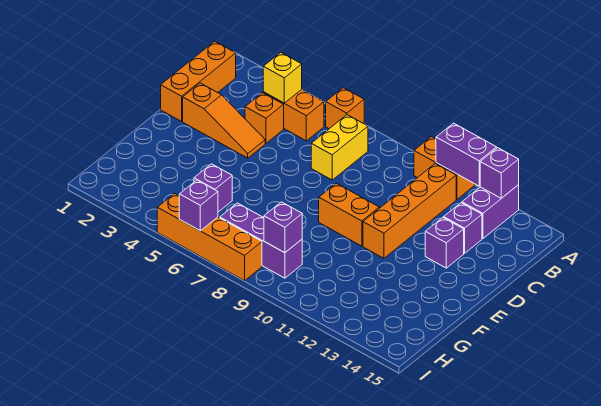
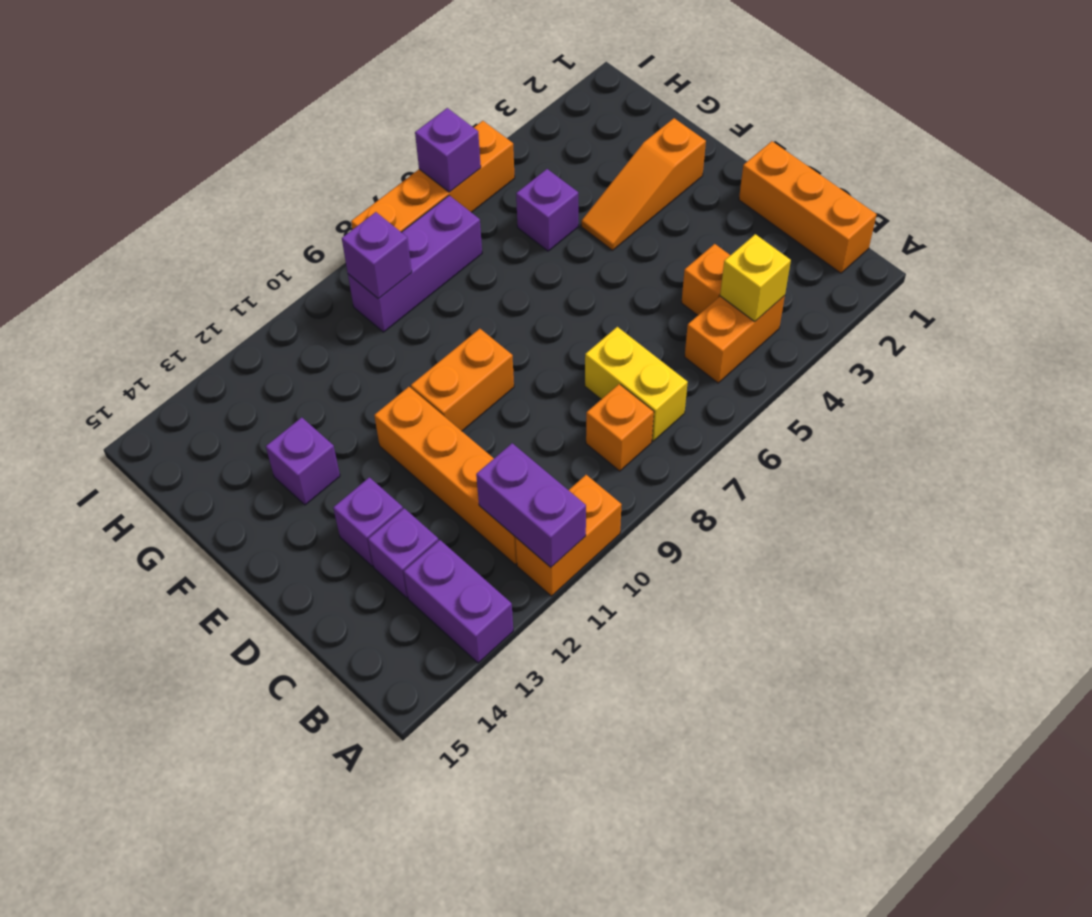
orange brick A6 level 1 -> orange brick B8 level 1
purple brick A11:A12 level 2 -> purple brick A11:B11 level 2
purple brick A13 level 2 -> purple brick F13 level 1
orange slope D2:D4 level 1 top 2 -> orange slope F2:F4 level 1 top 2

